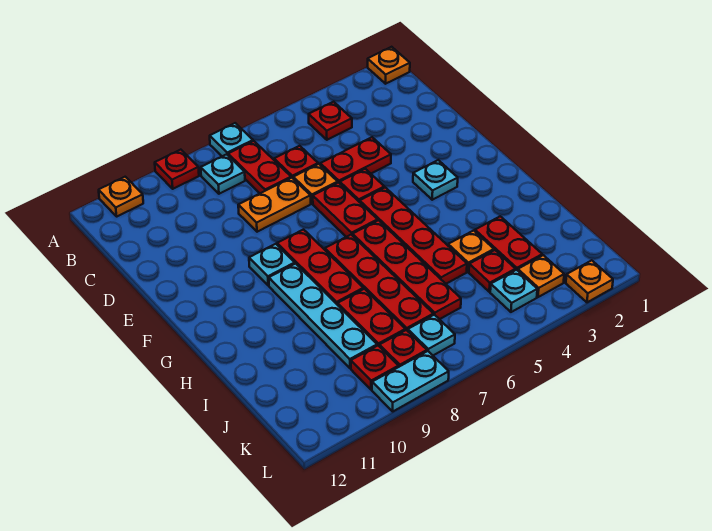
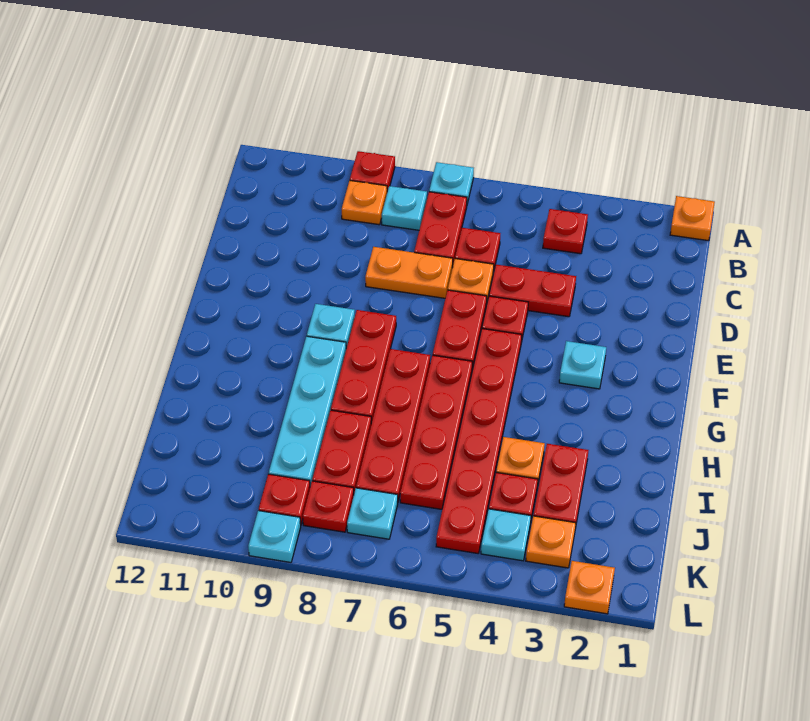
orange plate A11 level 1 -> orange plate B9 level 1
red plate F5:I5 level 1 -> red plate F5:K5 level 1
cyan plate L8:L9 level 1 -> cyan plate L9 level 1

